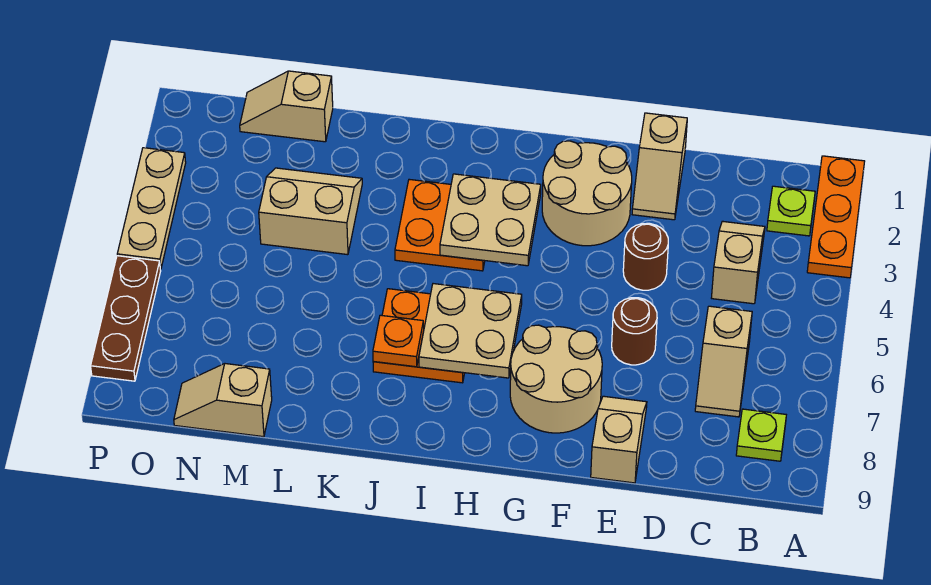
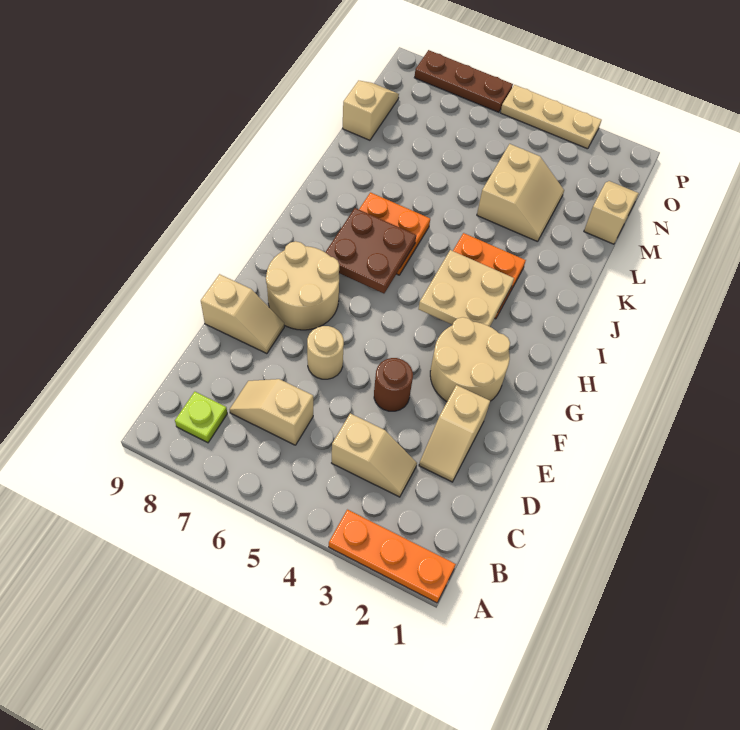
lime plate B2 level 1 -> none
tan slope E1:E2 level 1 top 1 -> tan slope D2:E2 level 1 top E
brown round brick E6 level 1 -> tan round brick E6 level 1
tan plate H6:I7 level 2 -> brown plate H6:I7 level 2
orange plate J7 level 2 -> none

